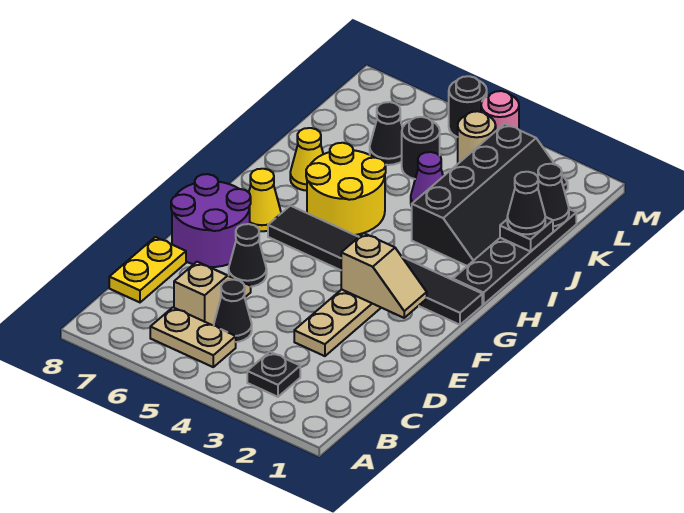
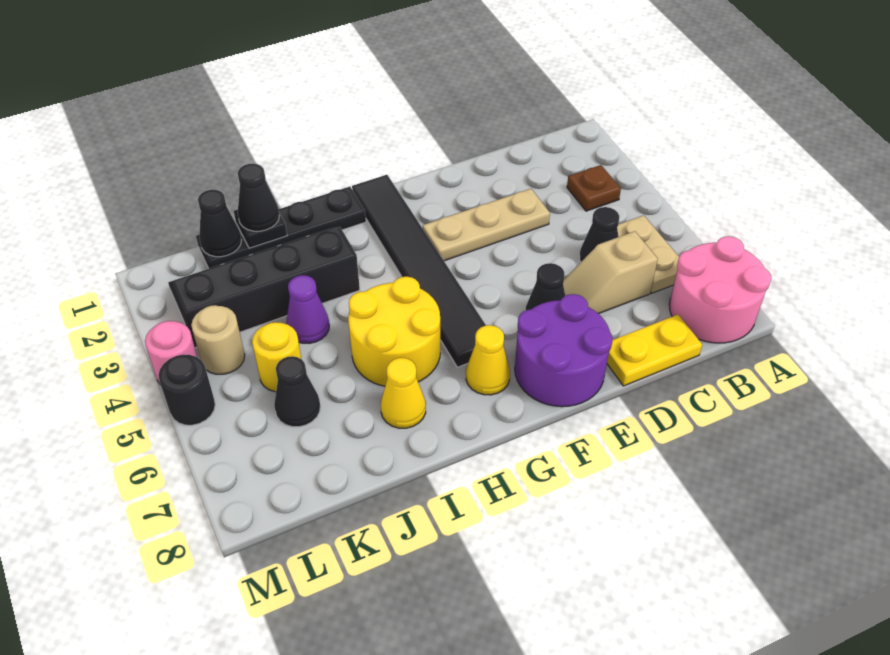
none -> pink round brick A7:B8 level 1
black plate B3 level 1 -> brown plate B3 level 1
tan slope F2:F3 level 2 top 3 -> none
black round brick K5 level 1 -> yellow round brick K5 level 1

